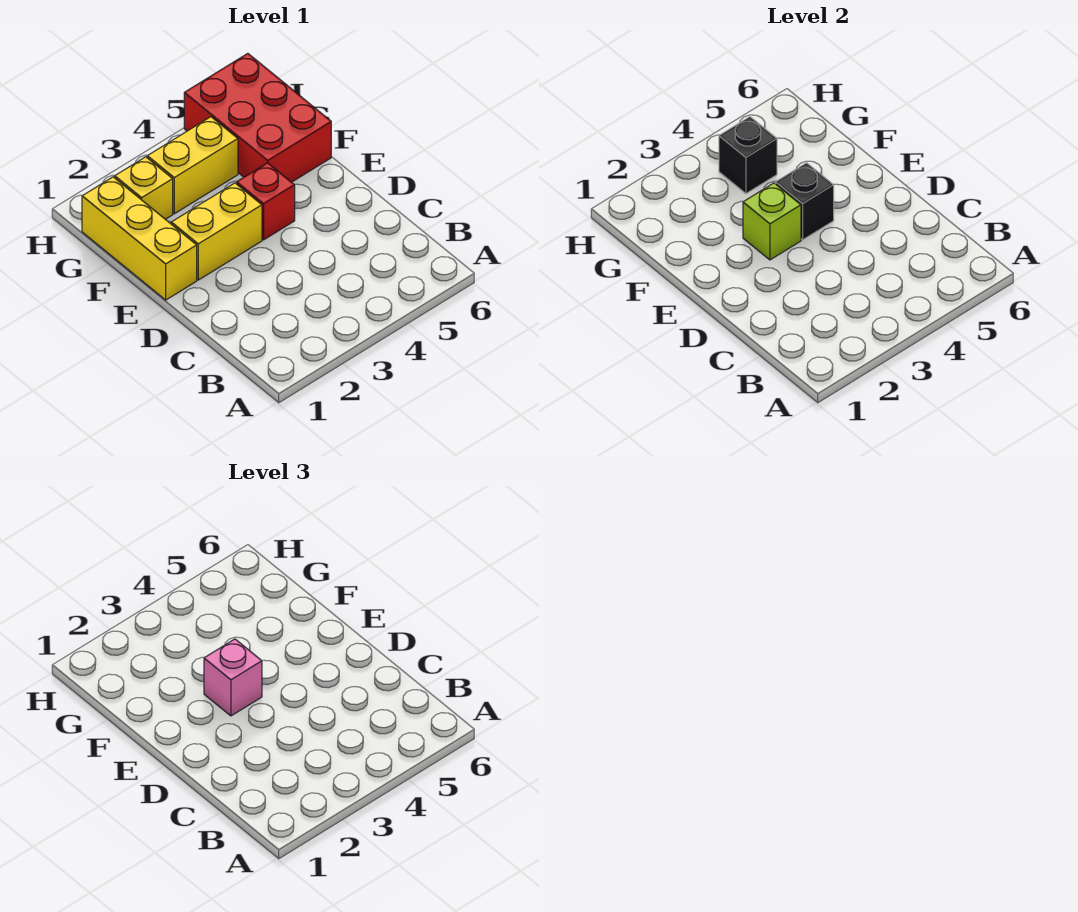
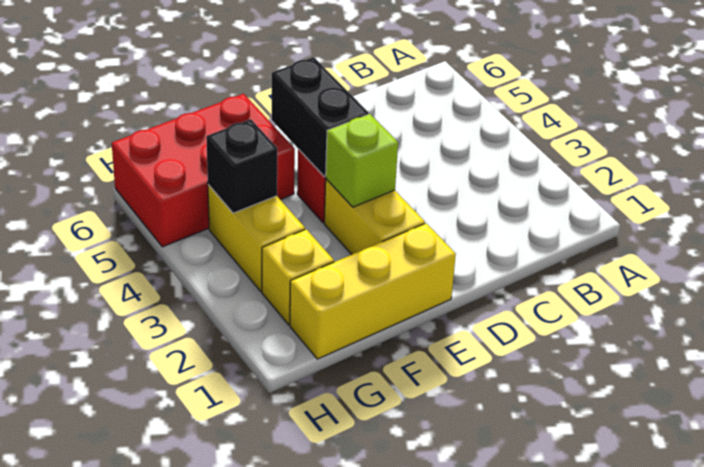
pink brick E3 level 3 -> none
black brick E4 level 2 -> black brick E4:E5 level 2

